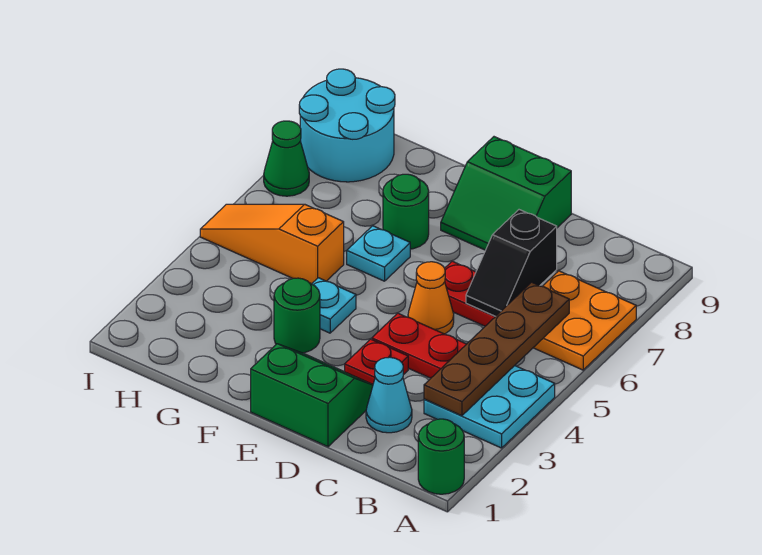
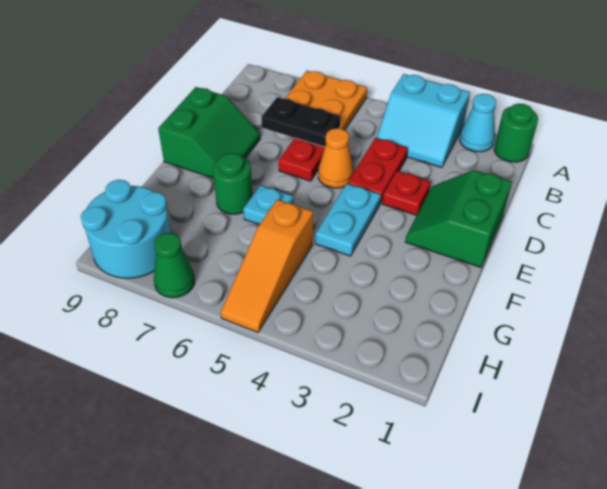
cyan plate A3:B4 level 1 -> cyan slope A3:B4 level 1 top A
brown plate B3:B6 level 2 -> none
cyan cone C2 level 1 -> cyan cone A2 level 1
black slope C6:C7 level 2 top 7 -> black plate C6:C7 level 2
green round brick F3 level 1 -> none
cyan plate F4 level 1 -> cyan plate E4:F4 level 1

